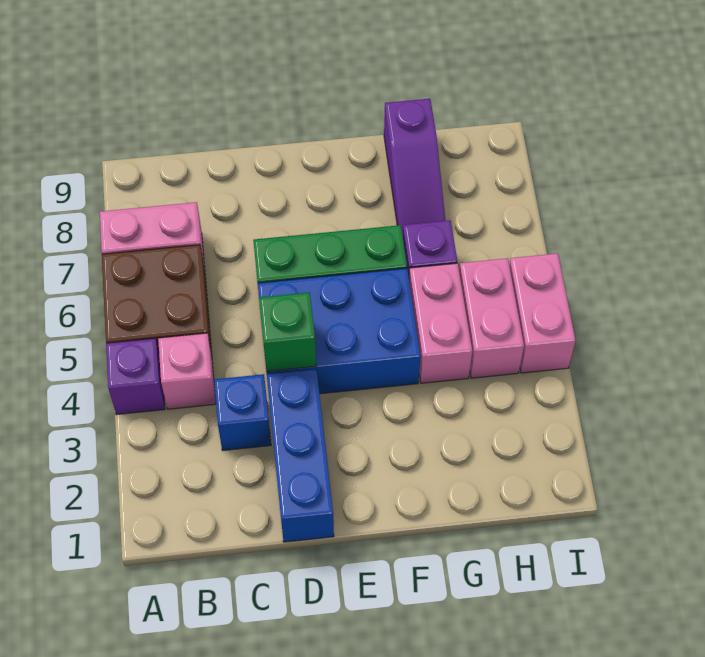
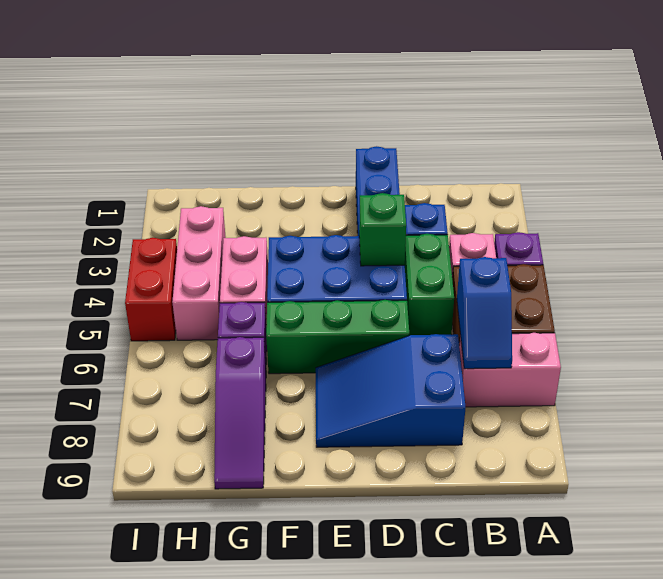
none -> blue slope B6:B7 level 2 top 6
none -> green brick C4:C5 level 1
none -> blue slope C7:E8 level 1 top C
purple slope G7:G9 level 1 top 9 -> purple slope G7:G9 level 1 top 7
pink brick H4:H5 level 1 -> pink brick H3:H5 level 1
pink brick I4:I5 level 1 -> red brick I4:I5 level 1

